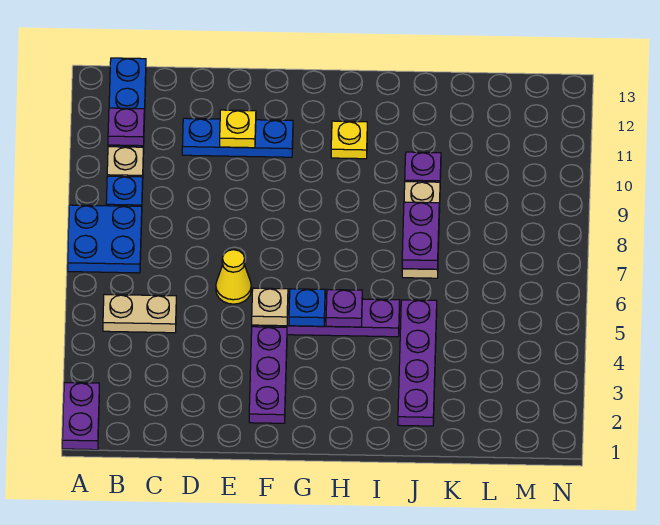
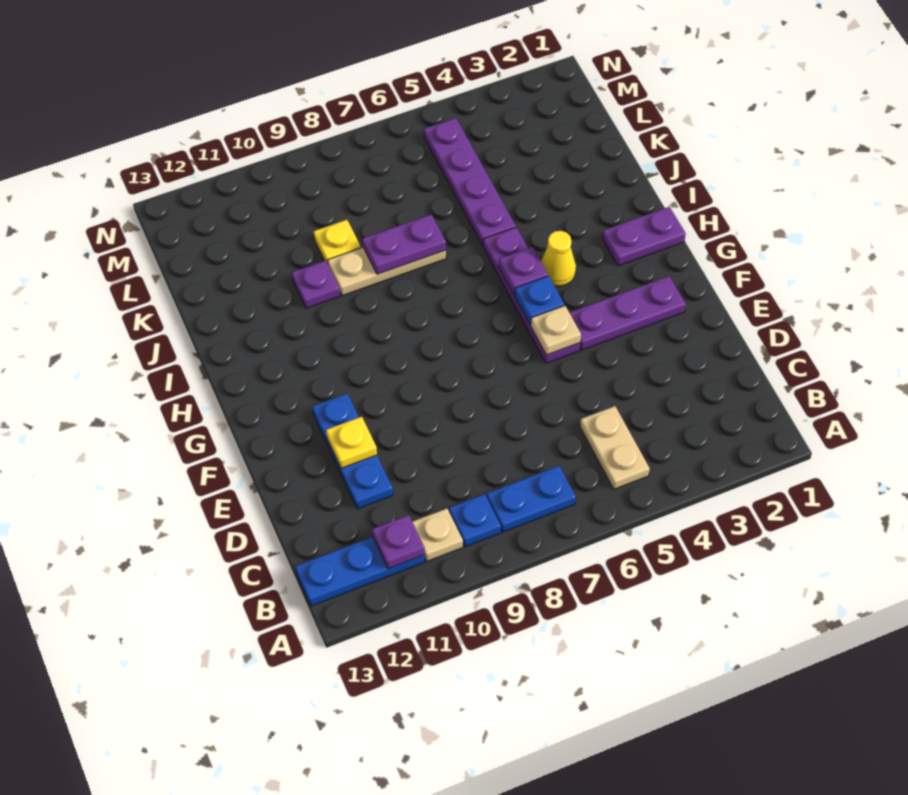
purple plate A1:A2 level 1 -> purple plate H1:H2 level 1
blue plate A7:B8 level 1 -> blue plate B7:B8 level 1
yellow cone E6 level 1 -> yellow cone H4 level 1
yellow plate H11 level 1 -> yellow plate K9 level 1
purple plate J2:J5 level 1 -> purple plate J5:M5 level 1

